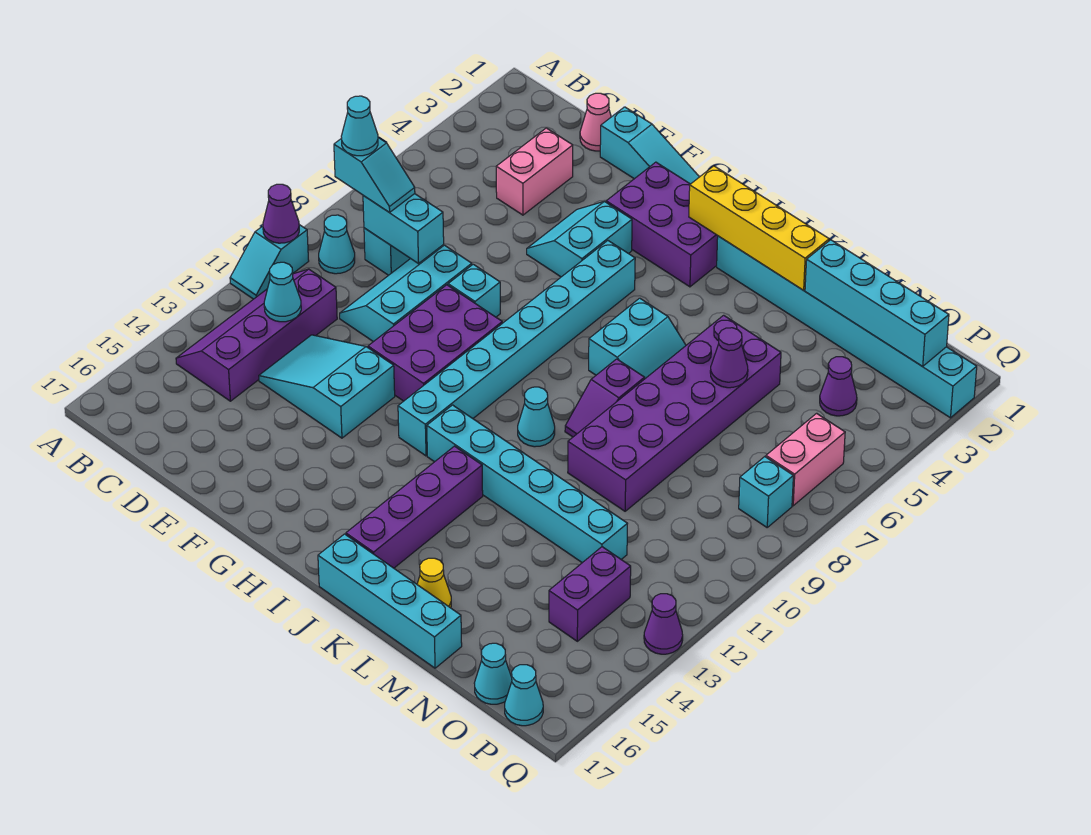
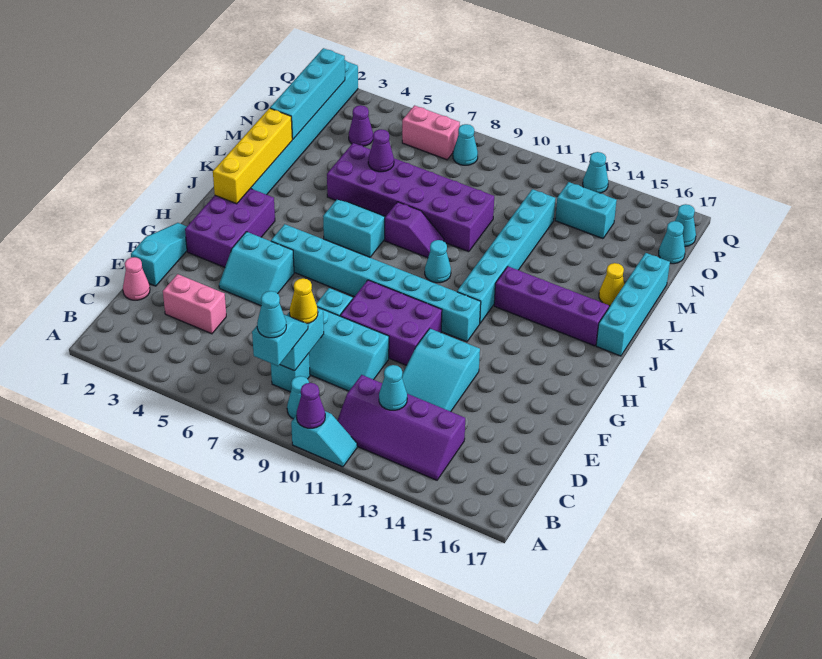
none -> yellow cone D8 level 3
purple brick O13:O14 level 1 -> cyan brick O13:O14 level 1
cyan brick P8 level 1 -> cyan cone P8 level 1
purple cone Q13 level 1 -> cyan cone Q13 level 1

